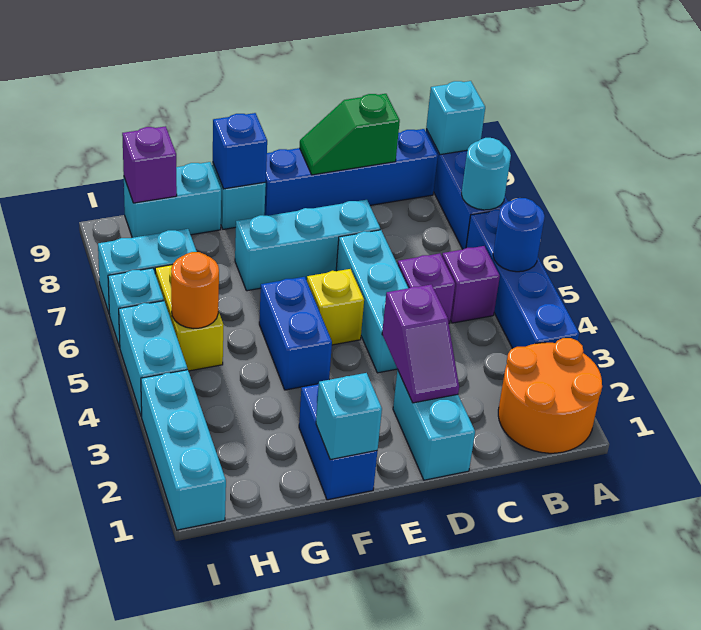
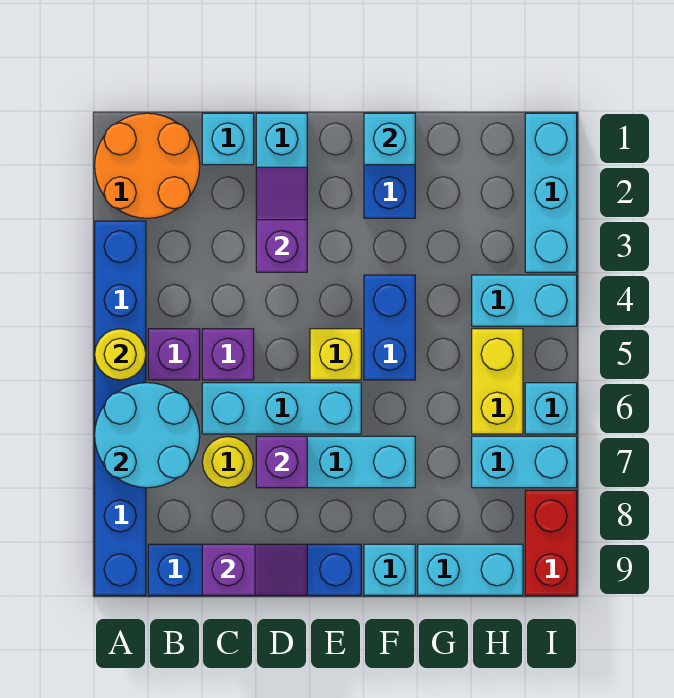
blue round brick A5 level 2 -> yellow round brick A5 level 2
cyan round brick A7 level 2 -> cyan round brick A6:B7 level 2
cyan brick A9 level 2 -> cyan brick C1 level 1
none -> yellow round brick C7 level 1
green slope C9:D9 level 2 top C -> purple slope C9:D9 level 2 top C
cyan brick D4:D6 level 1 -> cyan brick C6:E6 level 1
blue brick F9 level 2 -> none
orange round brick H5 level 2 -> none
purple brick H9 level 2 -> purple brick D7 level 2
cyan brick I4:I5 level 1 -> cyan brick H4:I4 level 1
none -> red brick I8:I9 level 1

